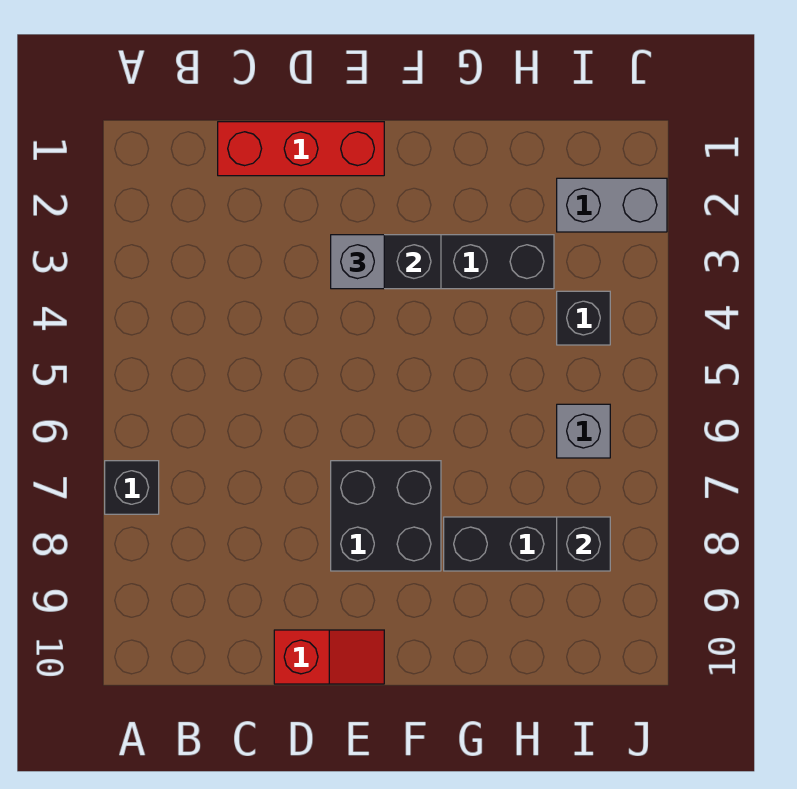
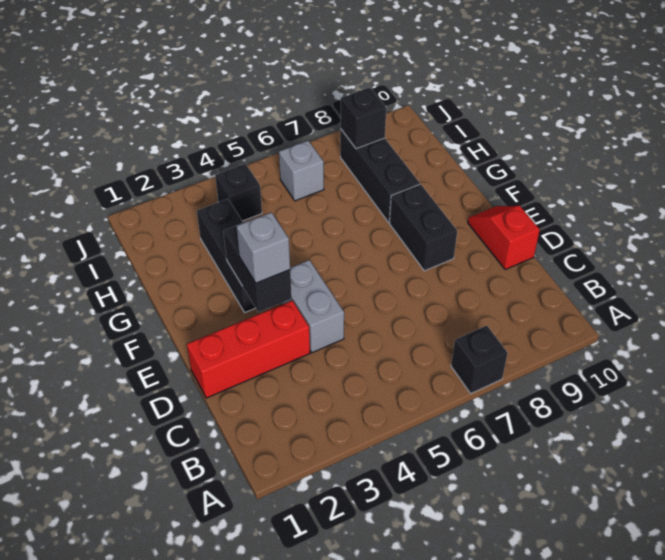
red brick C1:E1 level 1 -> red brick D1:D3 level 1
black brick E7:F8 level 1 -> black brick E8:F8 level 1
grey brick I2:J2 level 1 -> grey brick D4:E4 level 1

